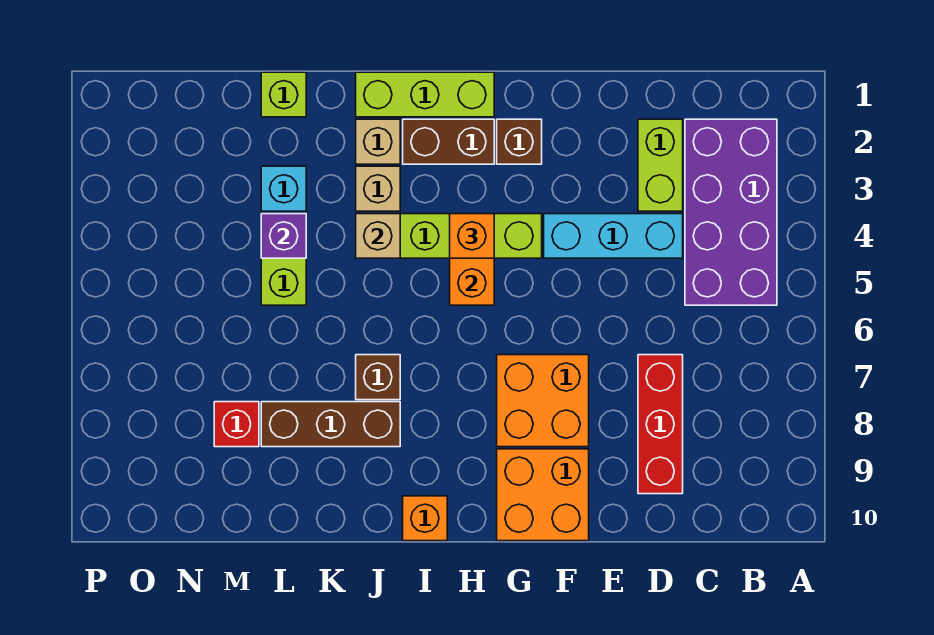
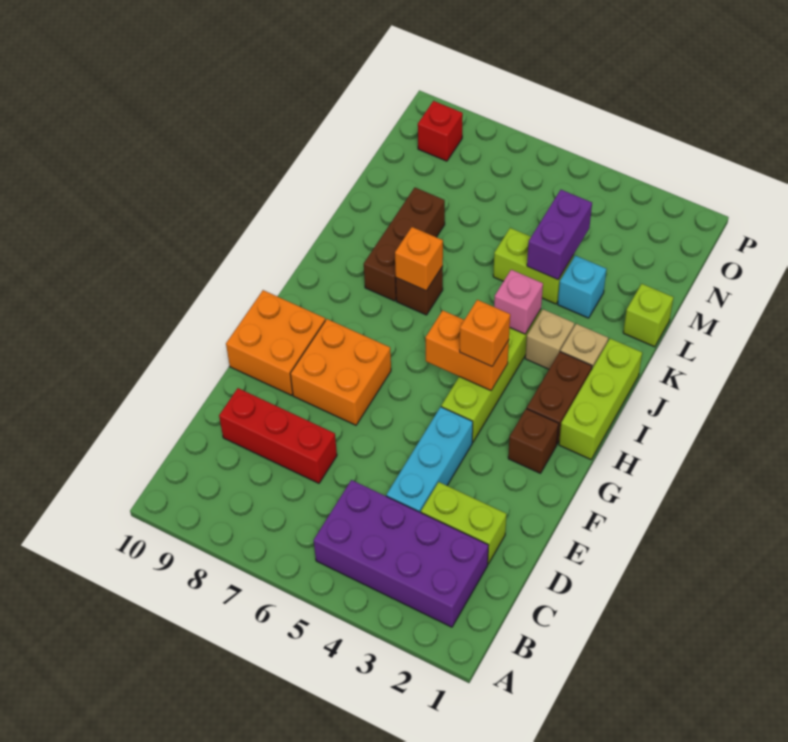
orange brick I10 level 1 -> orange brick J7 level 2
tan brick J4 level 2 -> pink brick J4 level 2
purple brick L4 level 2 -> purple brick L4:M4 level 2
red brick M8 level 1 -> red brick O9 level 1

